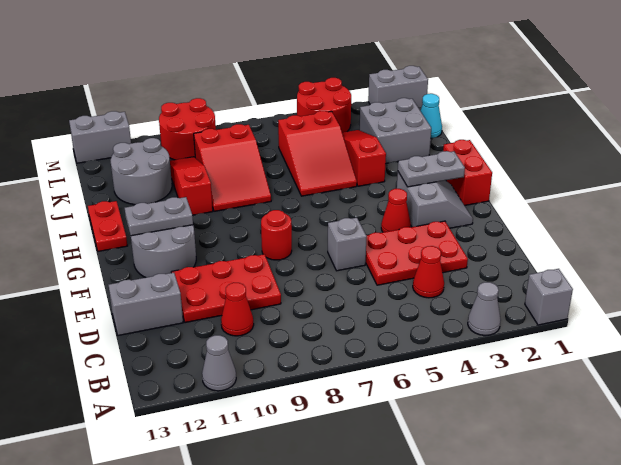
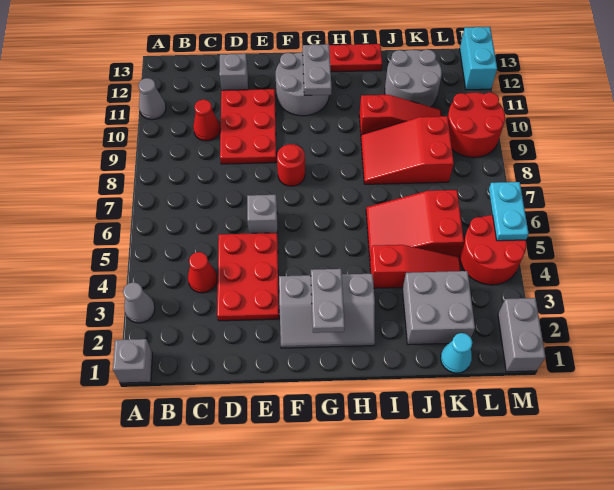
grey brick D12:D13 level 1 -> grey brick D12 level 1
grey slope F2:G3 level 1 top 3 -> grey slope F2:H3 level 1 top 3
red cone F4 level 1 -> none
red brick G1:H1 level 1 -> none
none -> cyan plate M5:M6 level 2
grey brick M12:M13 level 1 -> cyan brick M12:M13 level 1

